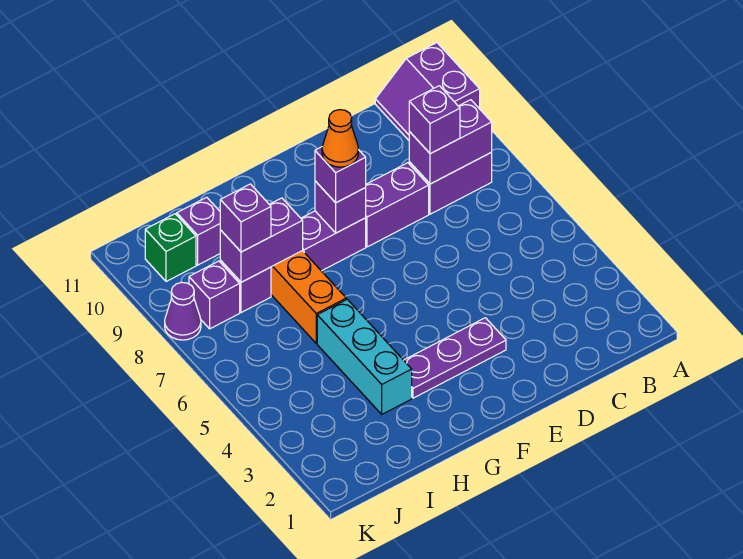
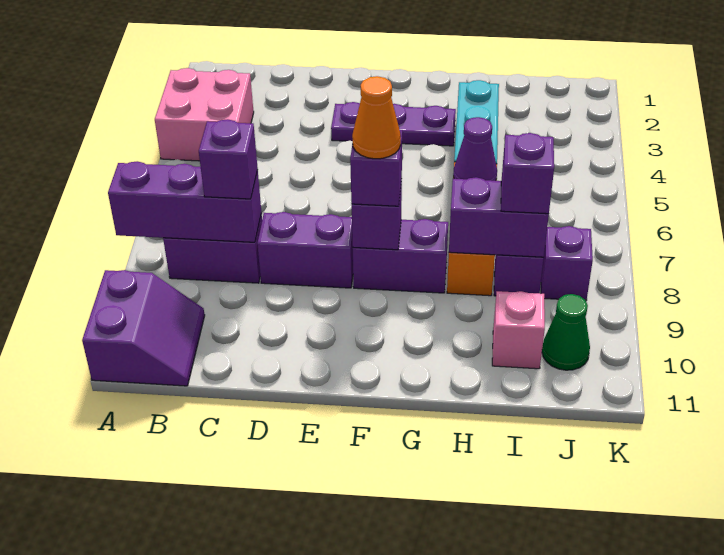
none -> pink brick A3:B4 level 1
purple brick B8:C8 level 2 -> purple brick A8:C8 level 2
purple brick I10 level 1 -> pink brick I10 level 1
green brick J10 level 1 -> green cone J10 level 1
purple cone K8 level 1 -> purple cone H6 level 2

